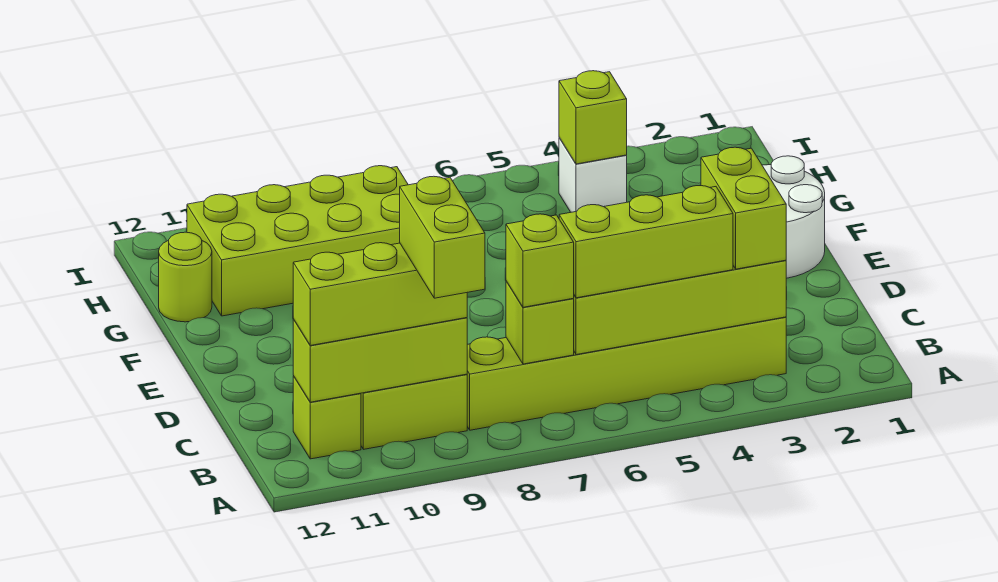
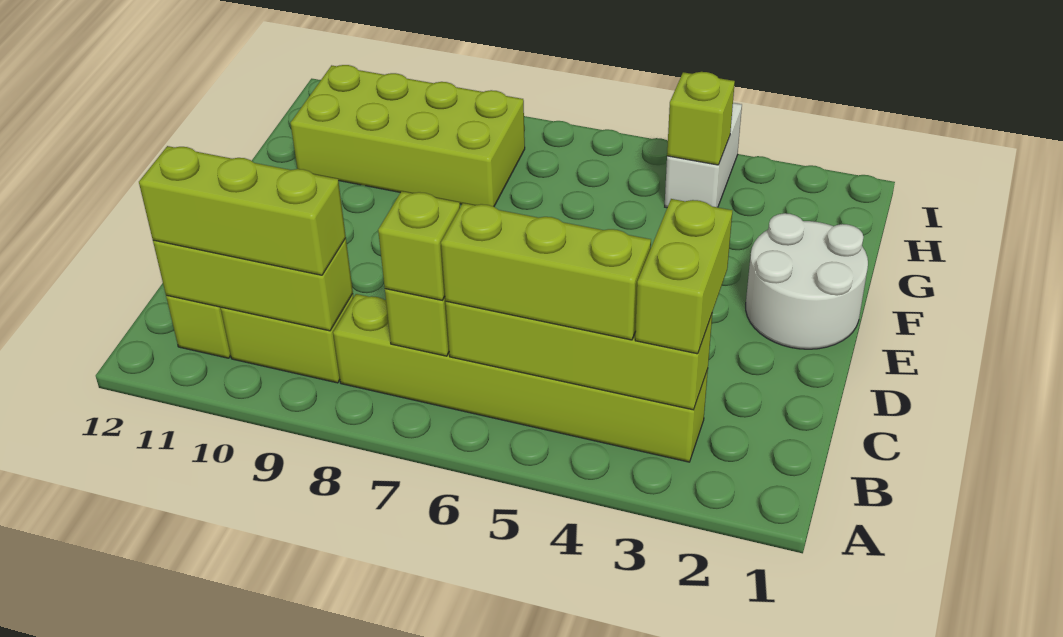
lime brick A9:B9 level 4 -> none
lime round brick G12 level 1 -> none
white brick H4 level 1 -> white brick H4:I4 level 1

